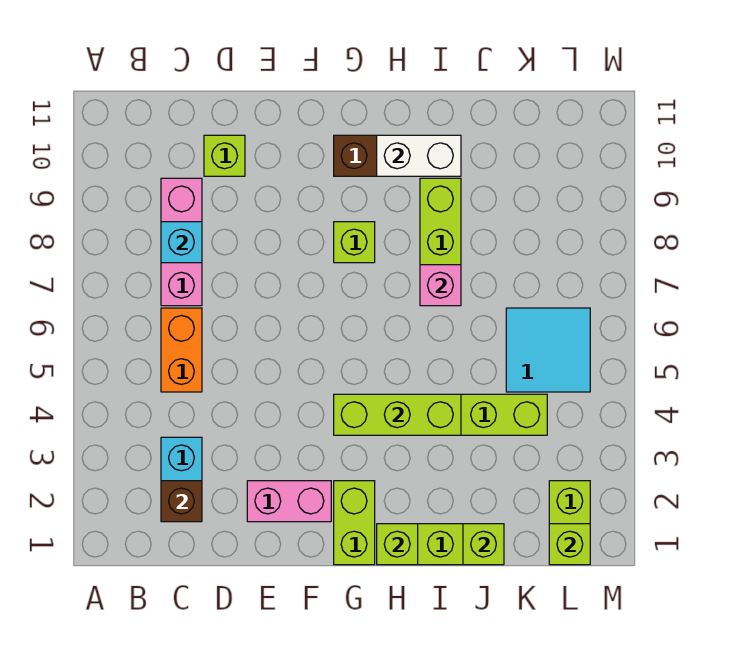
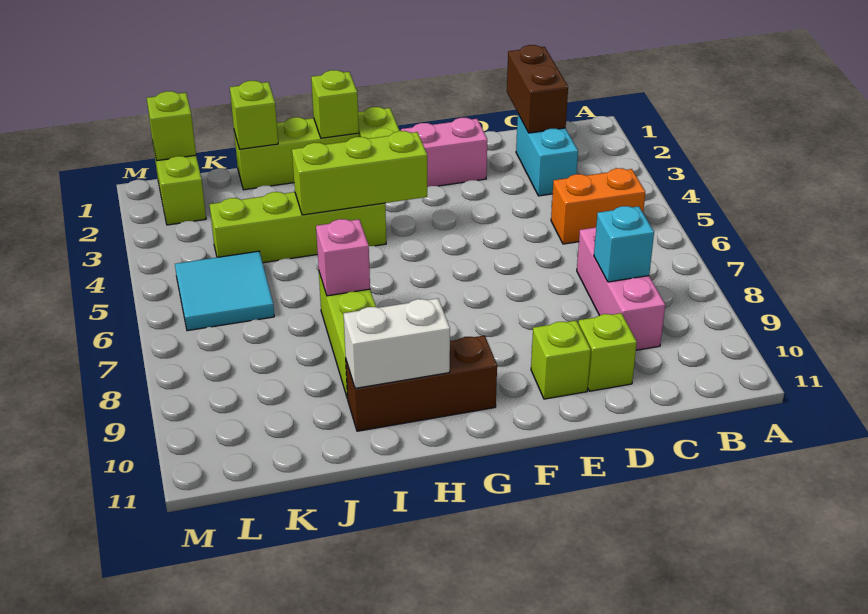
brown brick C2 level 2 -> brown brick C1:C2 level 2
orange brick C5:C6 level 1 -> orange brick B5:C5 level 1
lime brick G8 level 1 -> lime brick E10 level 1

